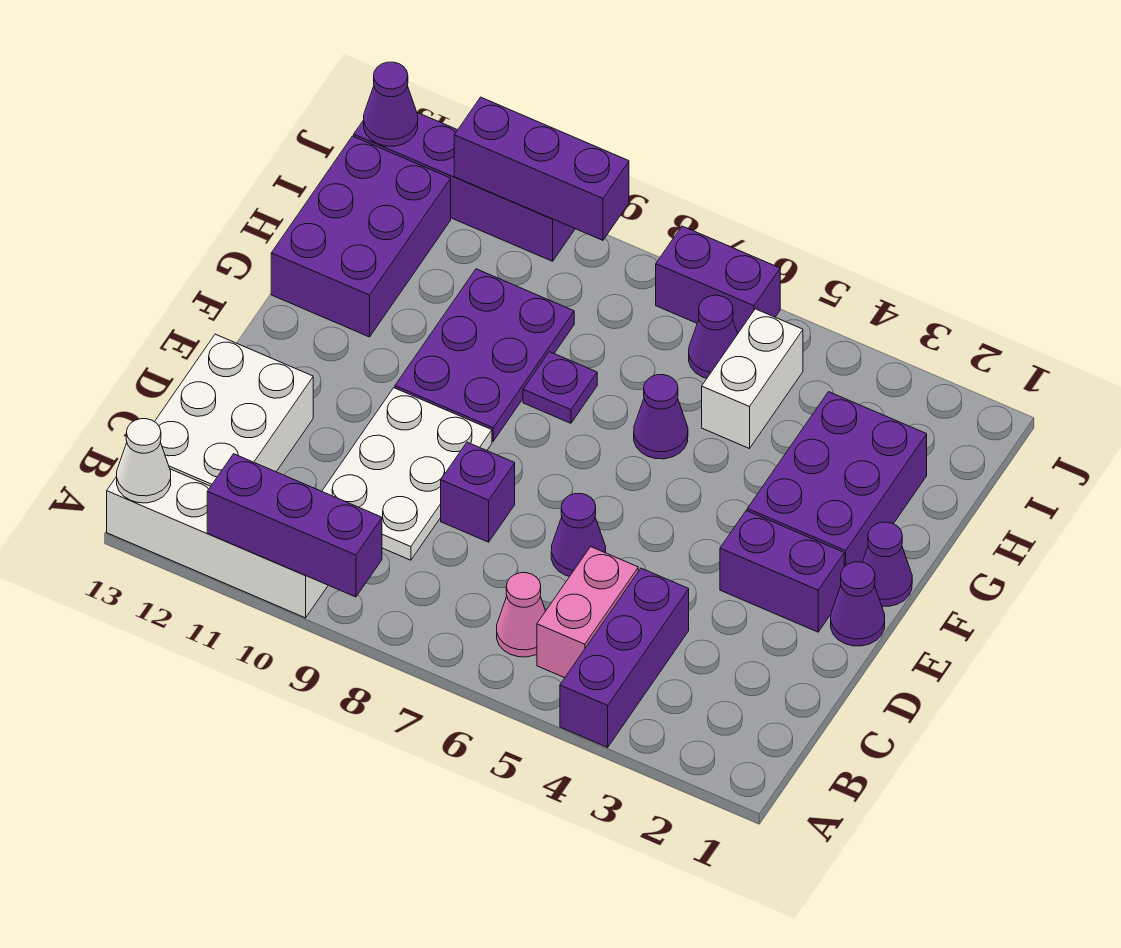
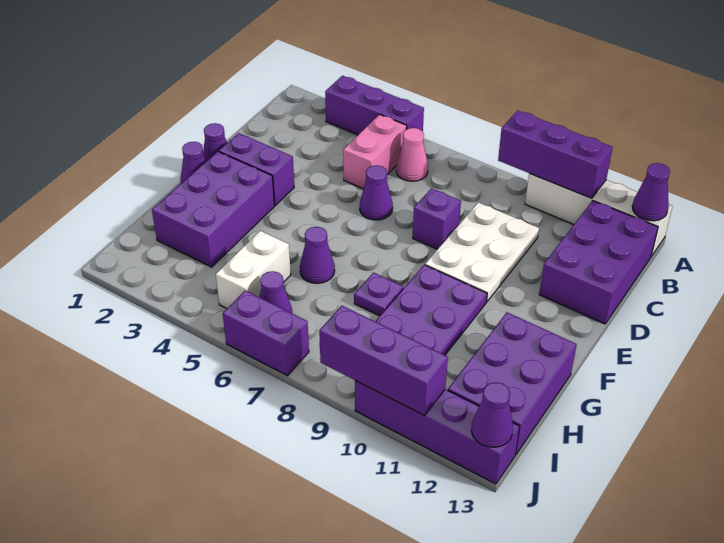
purple brick A4:C4 level 1 -> purple brick A3:A5 level 1
white cone A13 level 2 -> purple cone A13 level 2
white brick B12:D13 level 1 -> purple brick B12:D13 level 1

